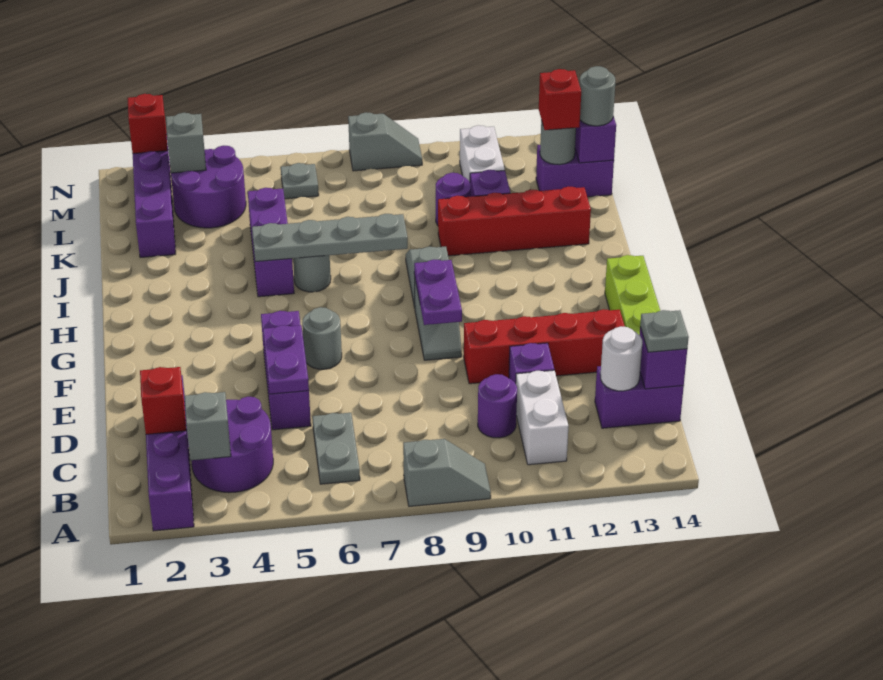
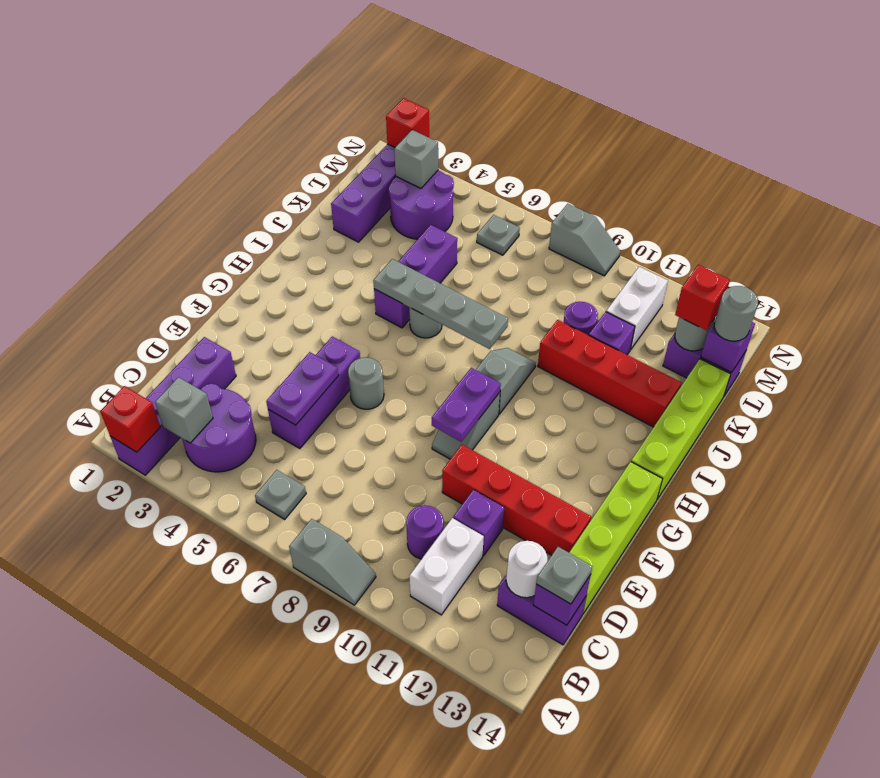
grey plate B6:C6 level 1 -> grey plate B6 level 1
red brick C2 level 2 -> red brick A2 level 2
none -> lime brick H14:K14 level 1

